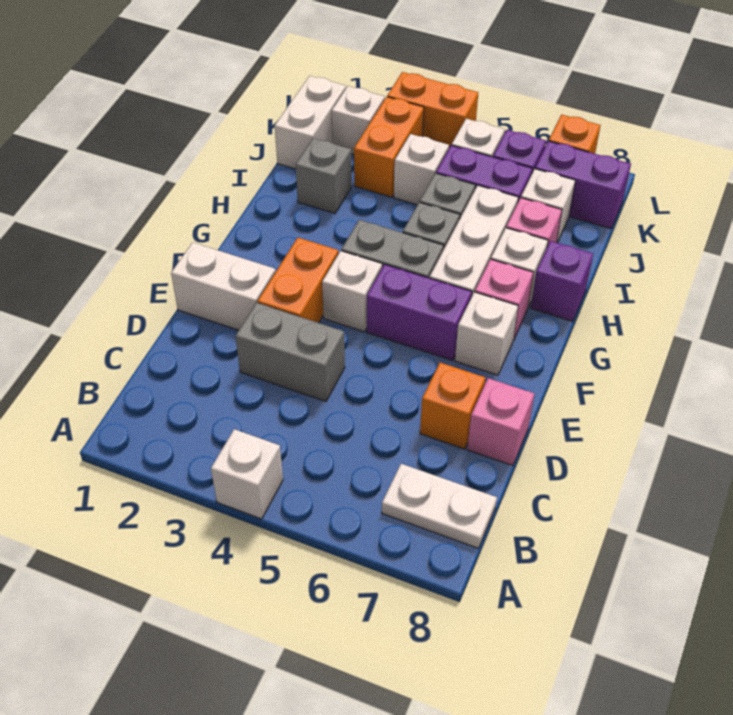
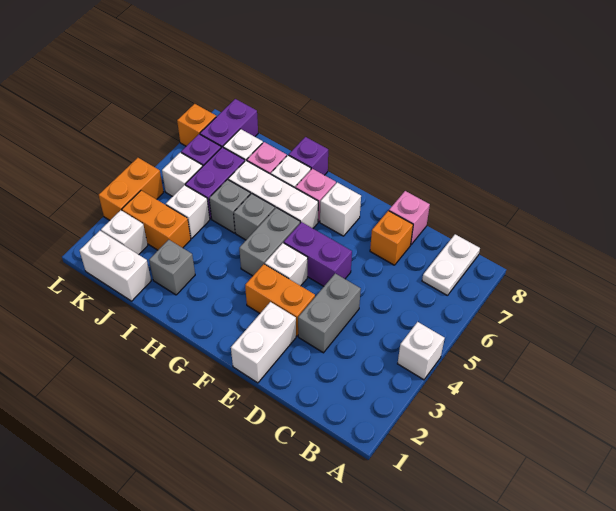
purple brick F5:F6 level 1 -> purple brick E5:F5 level 1

